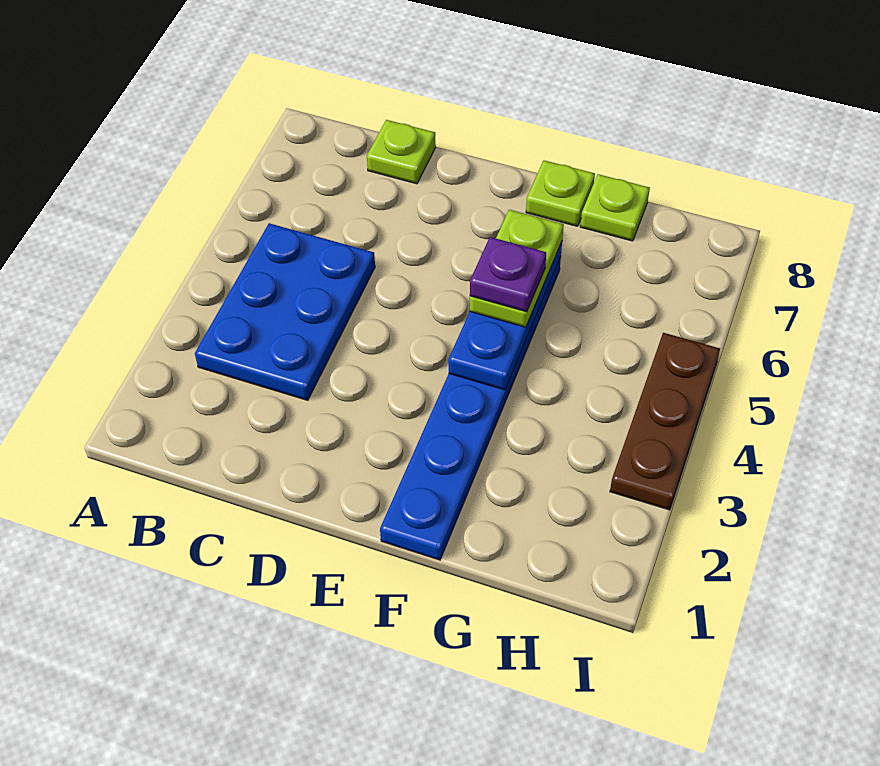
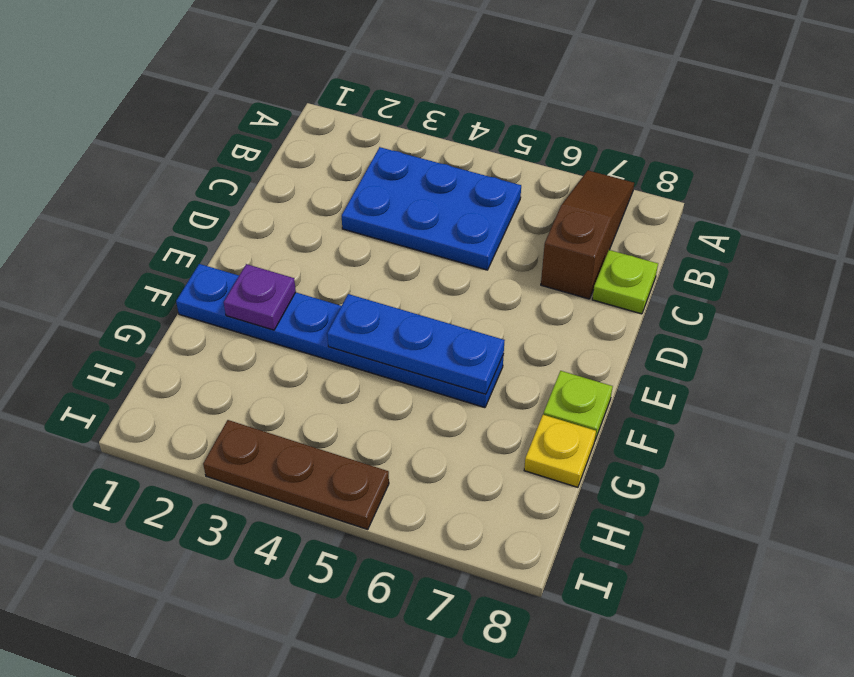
none -> brown slope A7:C7 level 1 top C
lime plate F5:F6 level 3 -> none
purple plate F5 level 4 -> purple plate F2 level 2
lime plate G8 level 1 -> yellow plate G8 level 1

